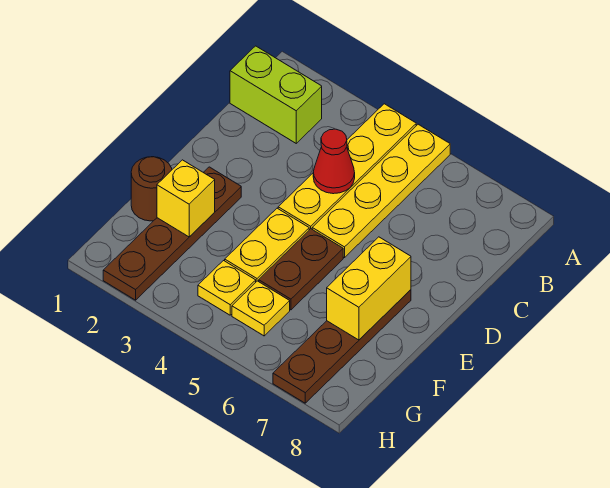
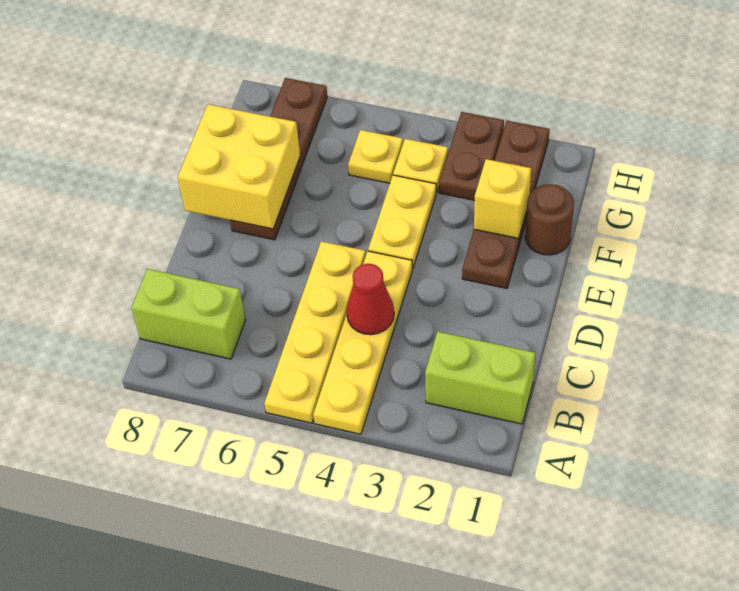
none -> lime brick B7:B8 level 1
brown plate E5:F5 level 1 -> brown plate G3:H3 level 1
yellow brick E7:F7 level 2 -> yellow brick E7:F8 level 2

